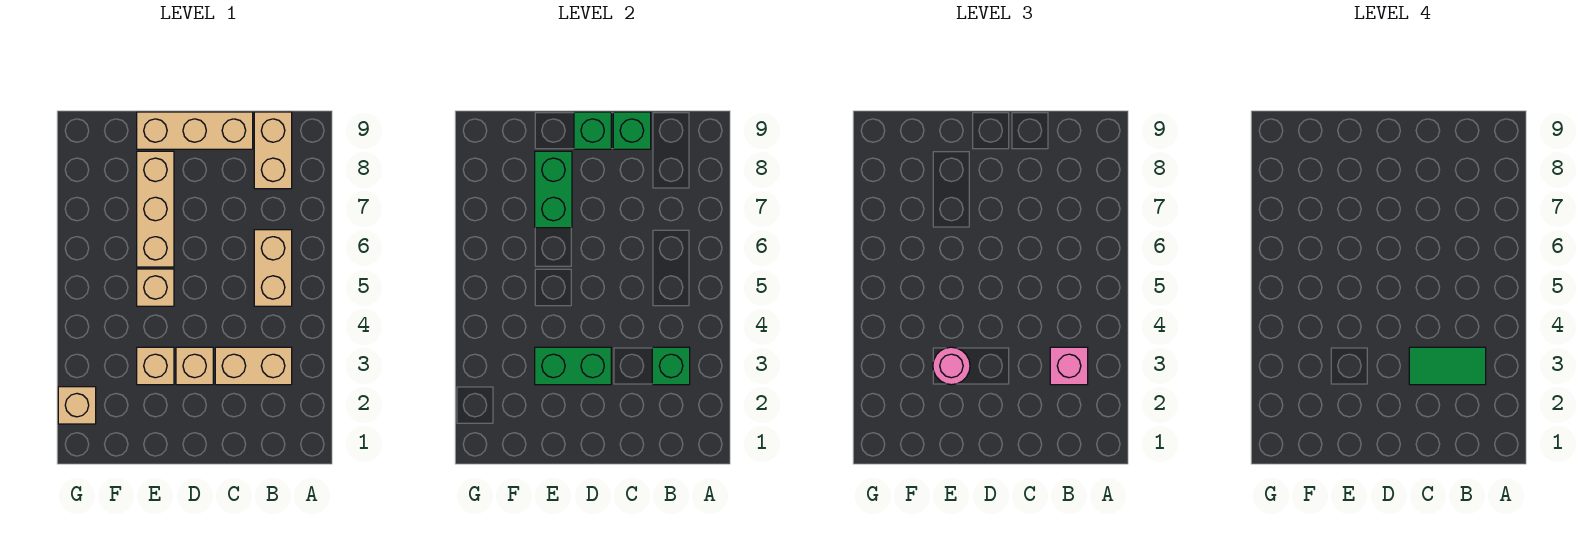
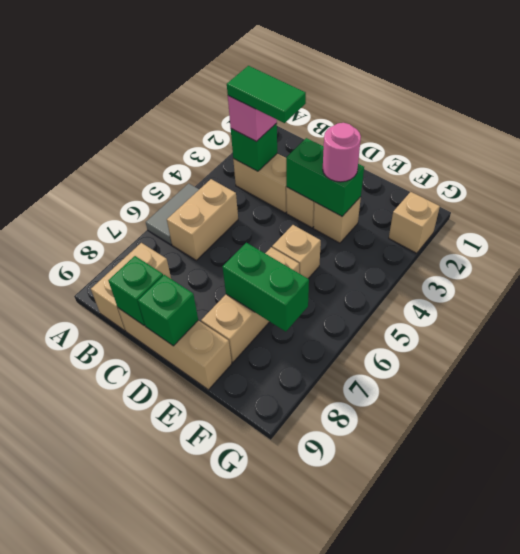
none -> grey tile A5:A6 level 1
green brick E7:E8 level 2 -> green brick E7:F7 level 2

